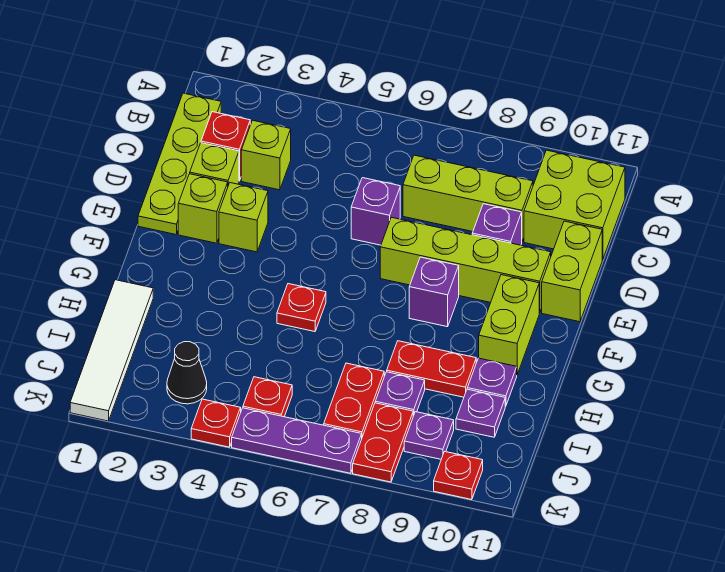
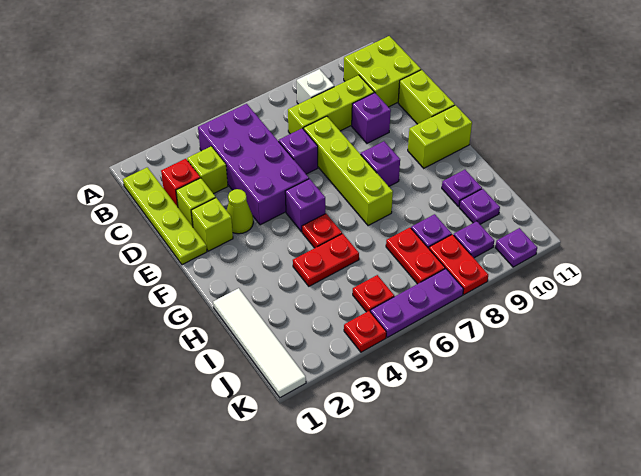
none -> purple brick B4:E5 level 1
none -> white brick B8 level 1
lime brick E3 level 1 -> lime cone E3 level 1
lime brick E7:E10 level 1 -> lime brick D7:G7 level 1
none -> purple brick F5 level 1
lime brick F10:G10 level 1 -> lime brick F10:F11 level 1
red plate H8:H9 level 1 -> red plate H4:H5 level 1
black cone J3 level 1 -> none
red plate K10 level 1 -> purple plate K10 level 1

